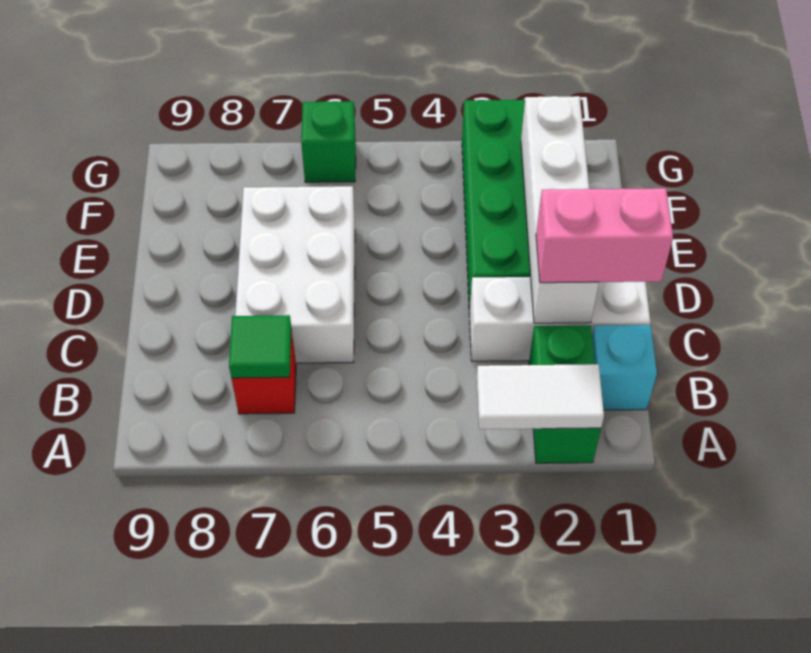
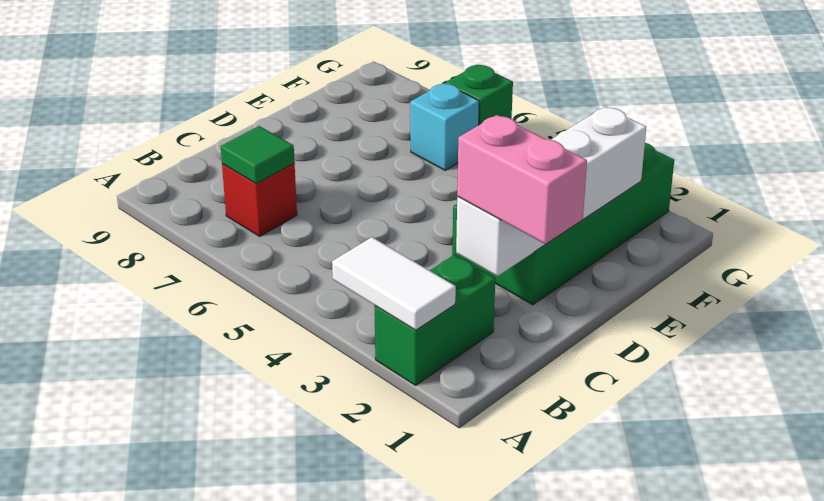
cyan brick B1 level 1 -> cyan brick F6 level 1
white brick C1:C3 level 1 -> none
white brick C6:E7 level 1 -> none

